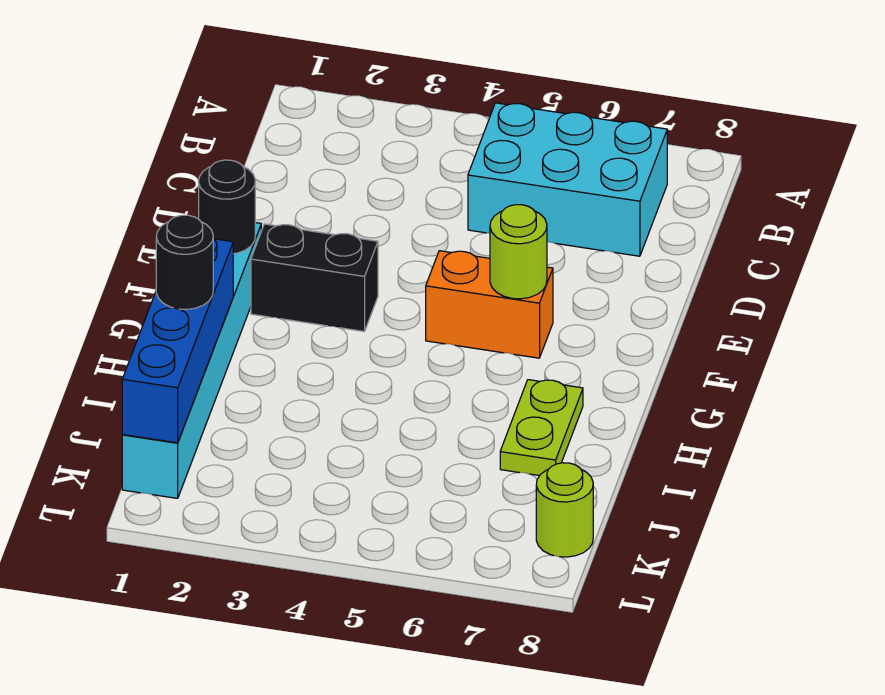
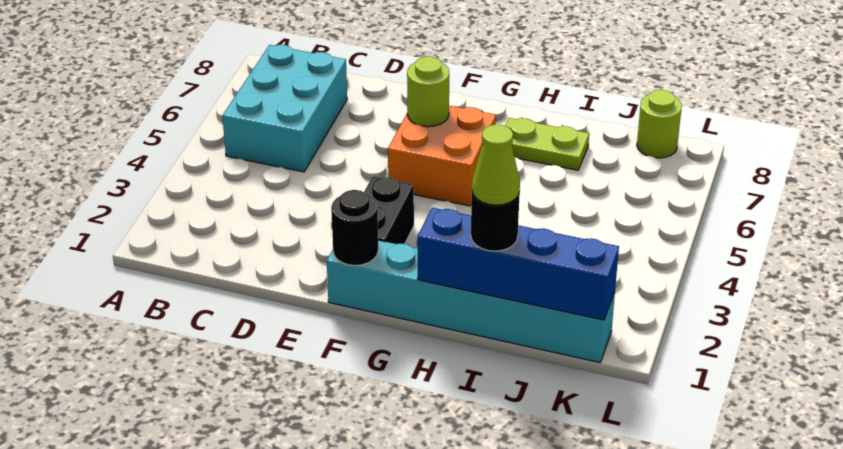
orange brick F5:F6 level 1 -> orange brick F5:G6 level 1
none -> lime cone I1 level 4

